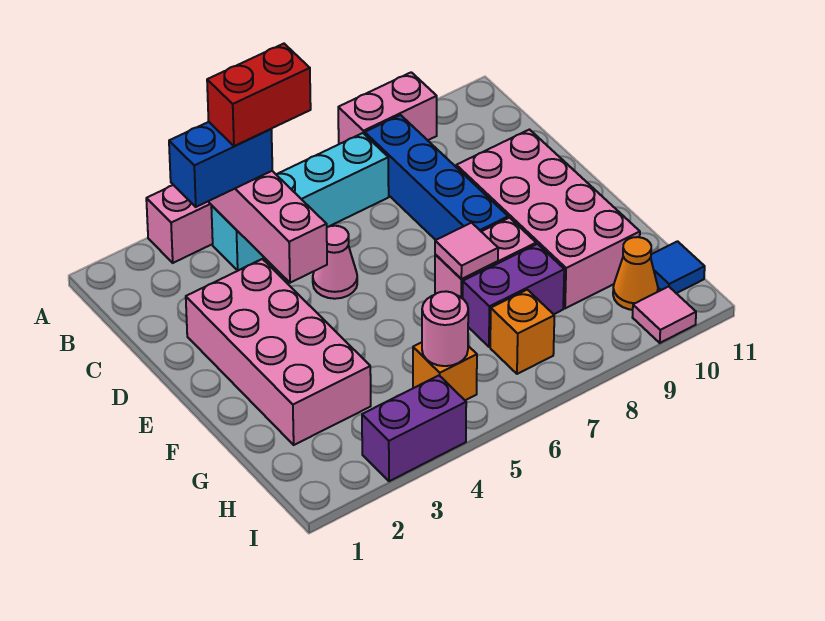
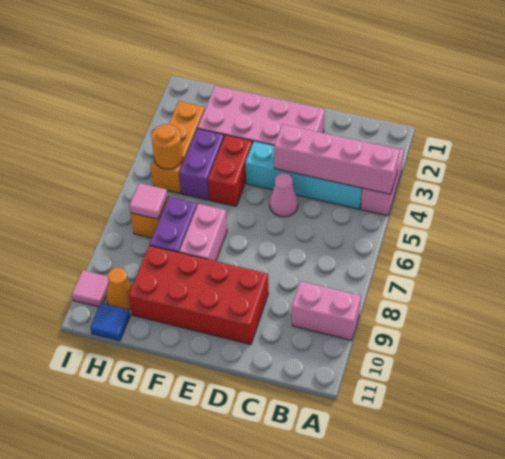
pink brick A8:A9 level 1 -> pink brick A9:B9 level 1
blue brick B3:B4 level 3 -> none
cyan brick B4:B7 level 1 -> cyan brick B4:E4 level 1
red brick B4:B5 level 4 -> red brick F4:F5 level 1
blue brick B8:E8 level 1 -> none
pink brick D9:G10 level 1 -> red brick D9:G10 level 1
pink tile F7 level 2 -> pink tile H7 level 2
orange brick H5 level 1 -> orange brick H3:H5 level 1
pink round brick H5 level 2 -> orange round brick H5 level 2
purple brick I3:I4 level 1 -> purple brick G4:G5 level 1

